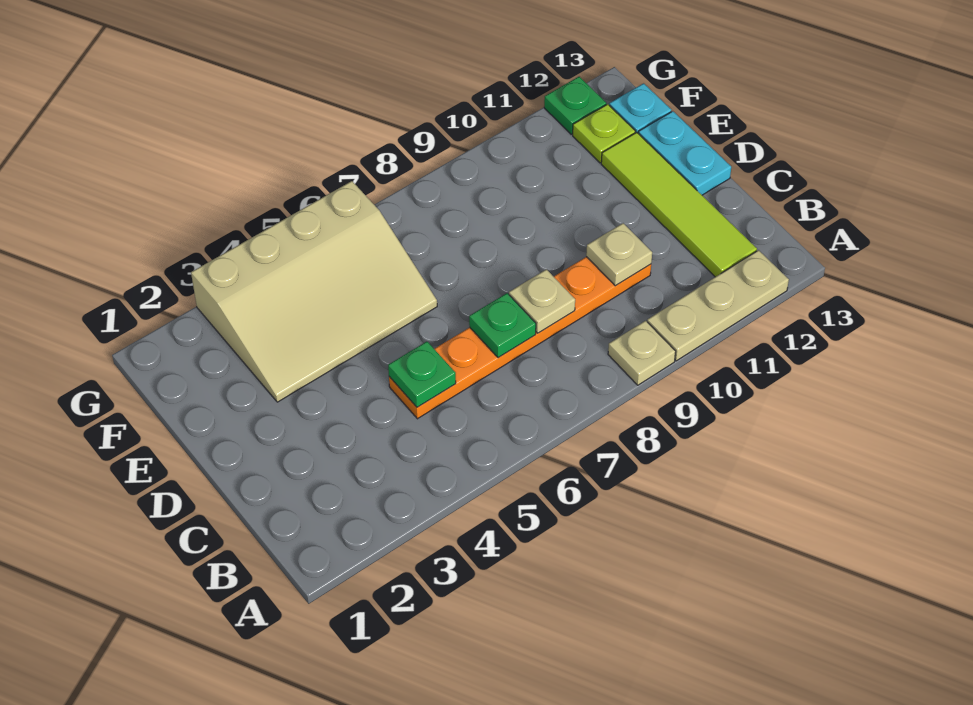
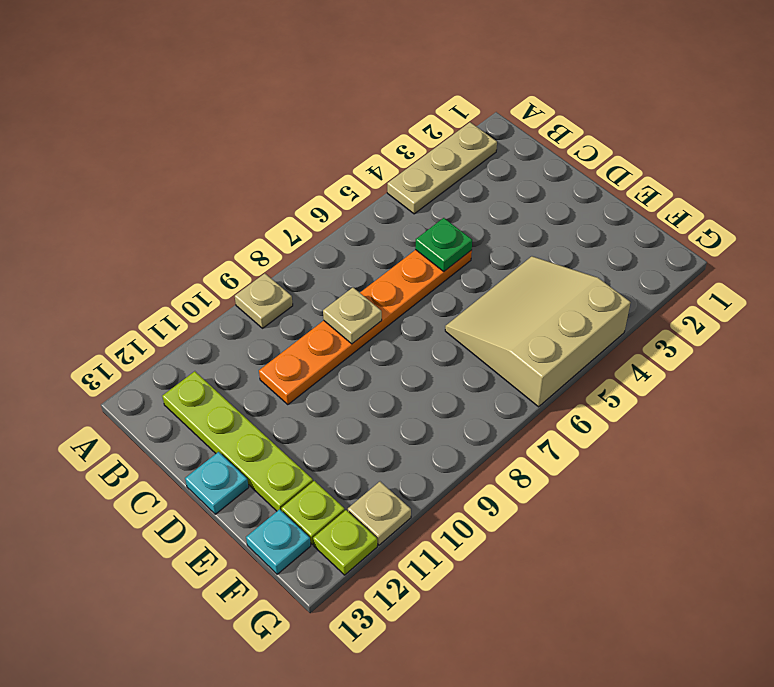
tan plate A10:A12 level 1 -> tan plate A2:A4 level 1
lime tile B12:E12 level 1 -> lime plate B12:E12 level 1
green plate C7 level 2 -> none
tan plate C10 level 2 -> tan plate G11 level 1
cyan plate D13:E13 level 1 -> cyan plate D13 level 1
tan slope E3:G6 level 1 top G -> tan slope E4:G6 level 1 top G
green plate G12 level 1 -> lime plate G12 level 1

